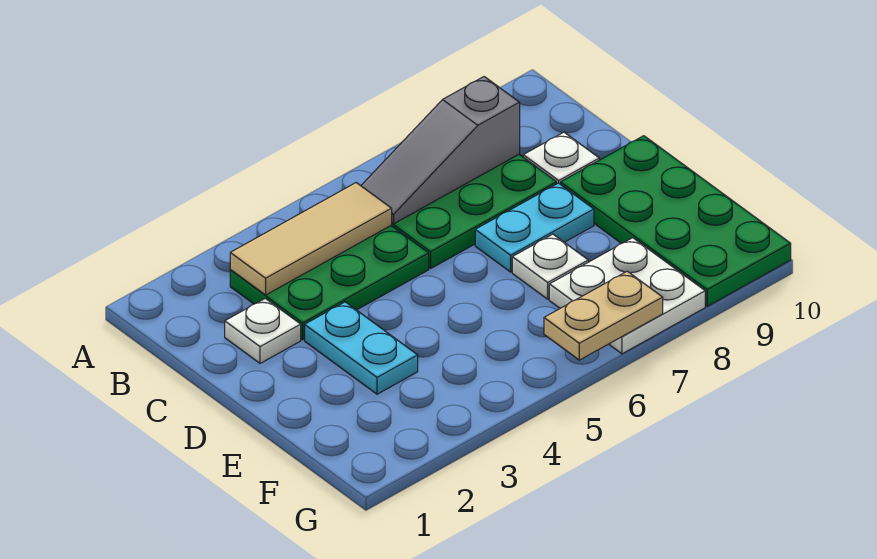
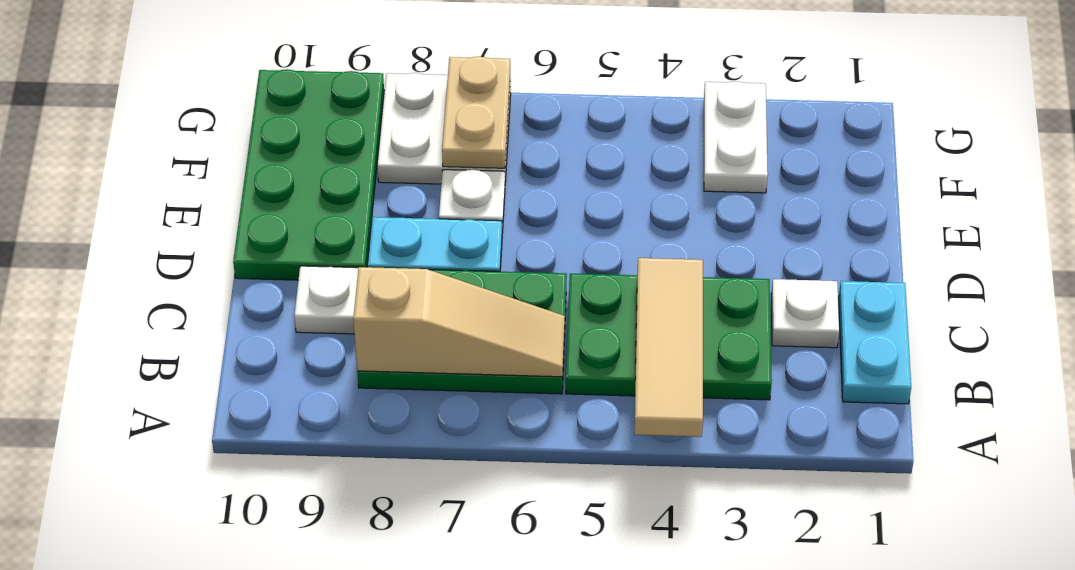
tan tile B3:B5 level 2 -> tan tile A4:C4 level 2
grey slope B6:B8 level 2 top 8 -> tan slope B6:B8 level 2 top 8
cyan plate D3:E3 level 1 -> cyan plate B1:C1 level 1
none -> white plate F3:G3 level 1
tan plate G6:G7 level 2 -> tan plate F7:G7 level 2

